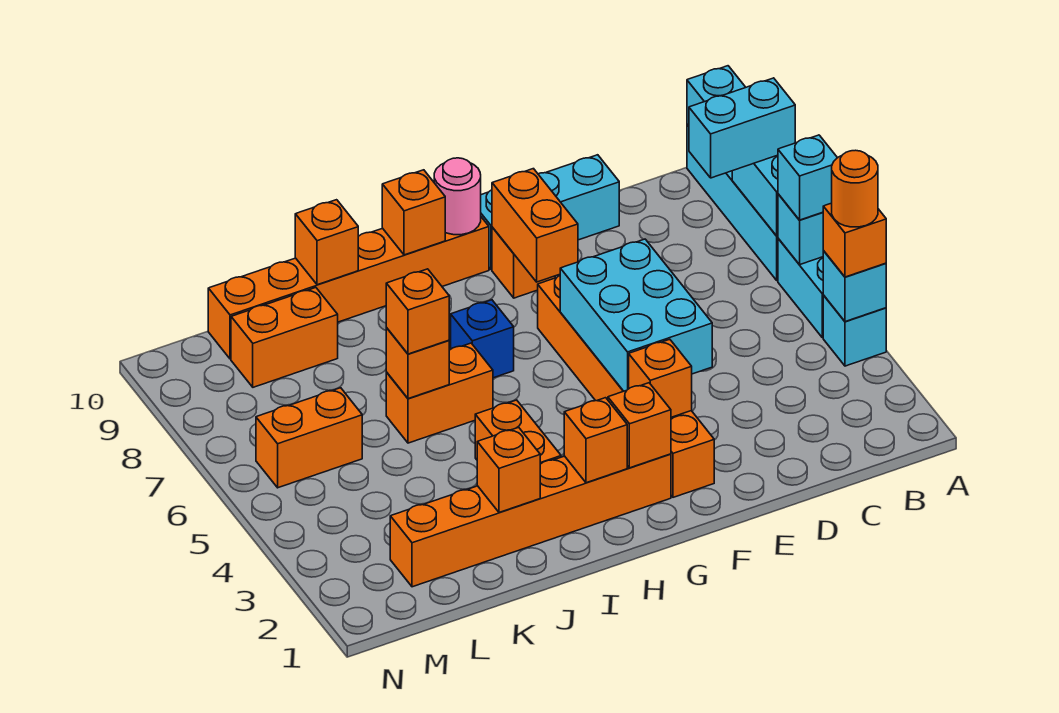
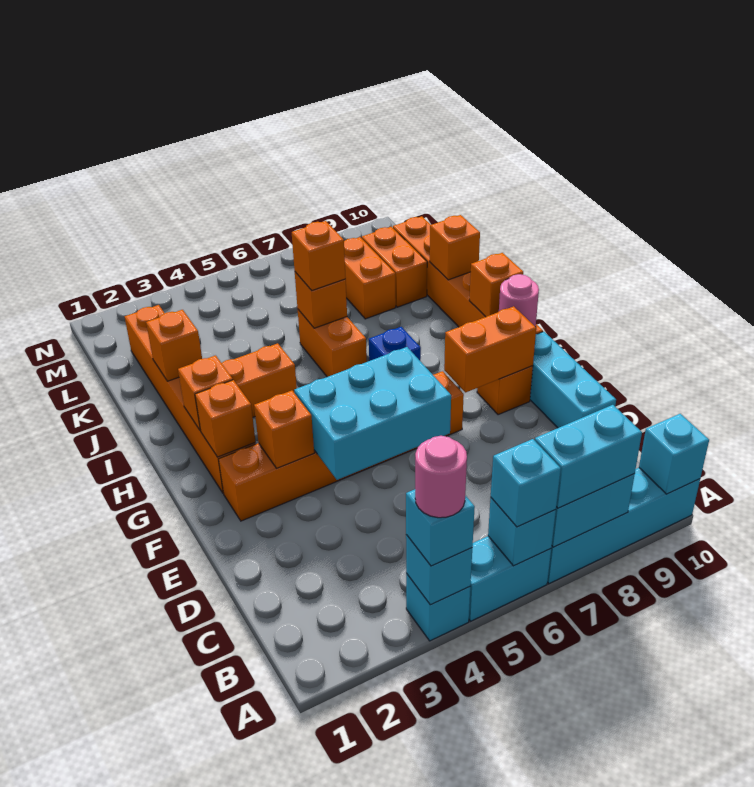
orange brick A4 level 3 -> cyan brick A4 level 3
orange round brick A4 level 4 -> pink round brick A4 level 4
cyan brick A8:B8 level 3 -> cyan brick A7:A8 level 3
orange brick L6:M6 level 1 -> orange brick K8:L8 level 1

